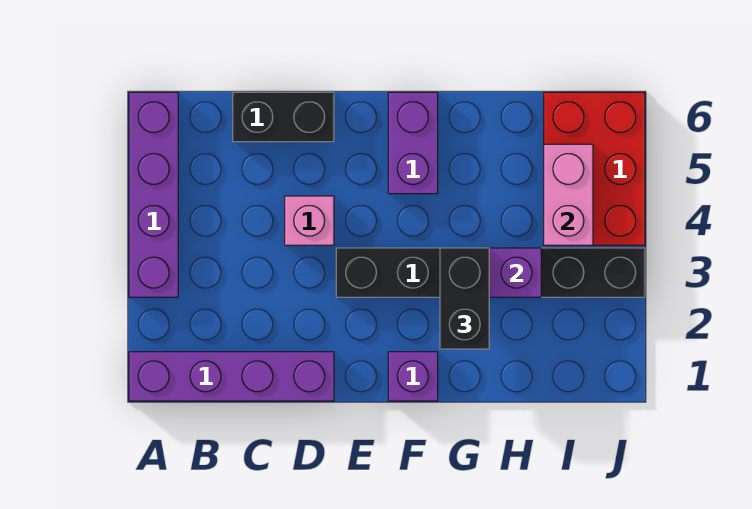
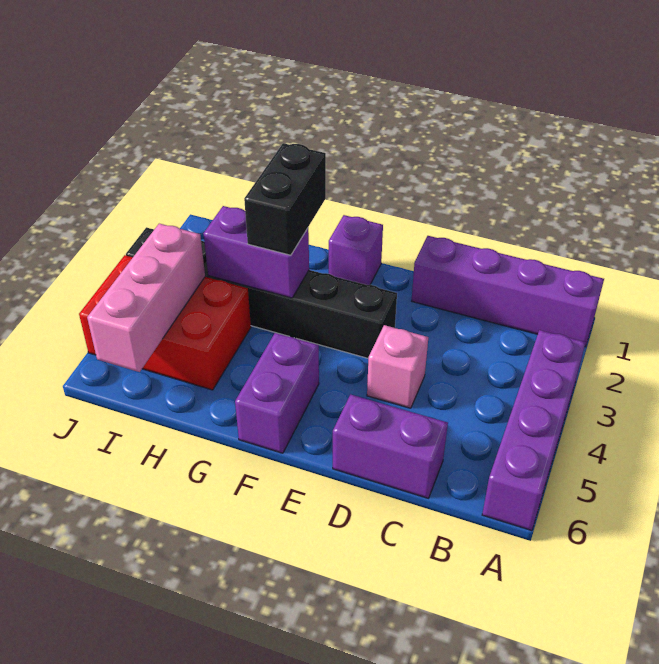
black brick C6:D6 level 1 -> purple brick C6:D6 level 1
red brick I4:J6 level 1 -> red brick H4:J5 level 1
pink brick I4:I5 level 2 -> pink brick I4:I6 level 2

